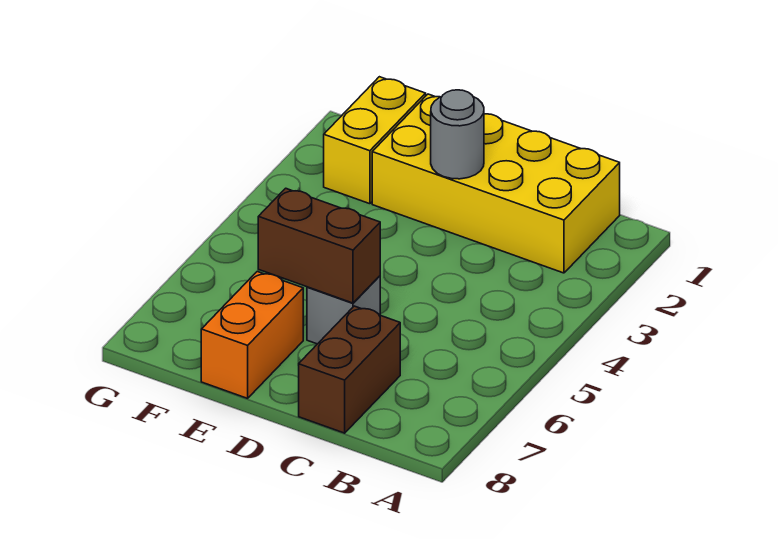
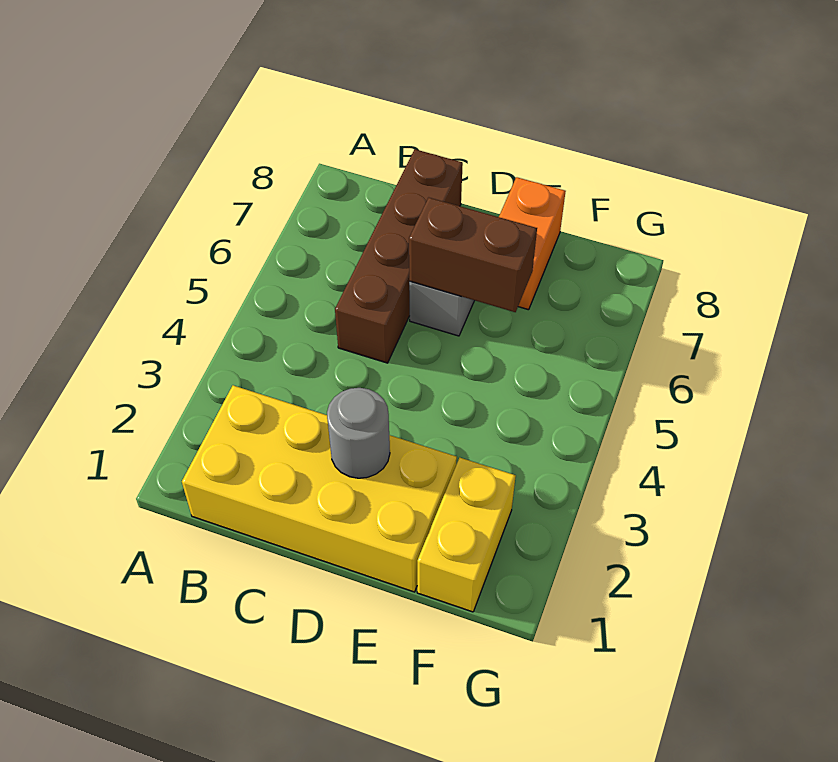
brown brick C7:C8 level 1 -> brown brick C5:C8 level 1

